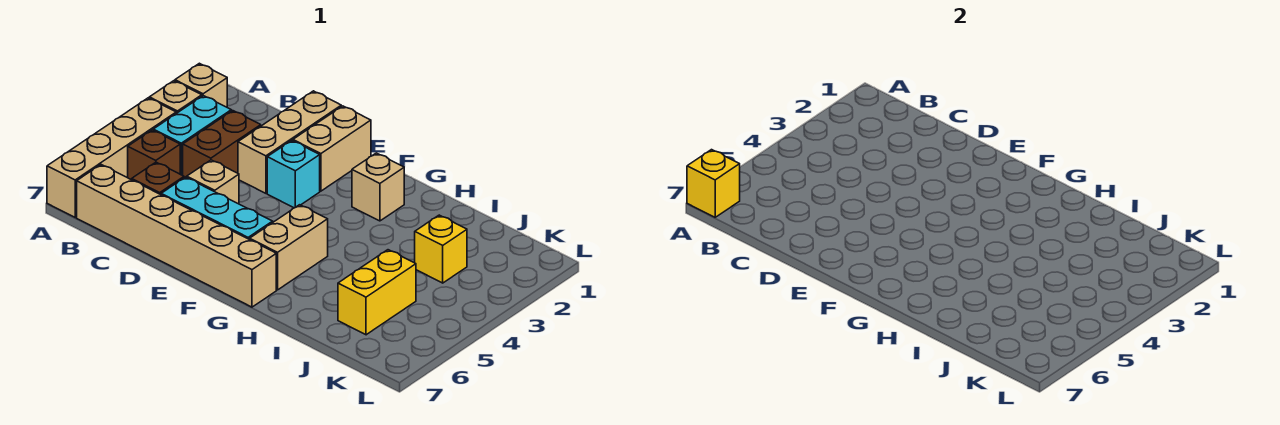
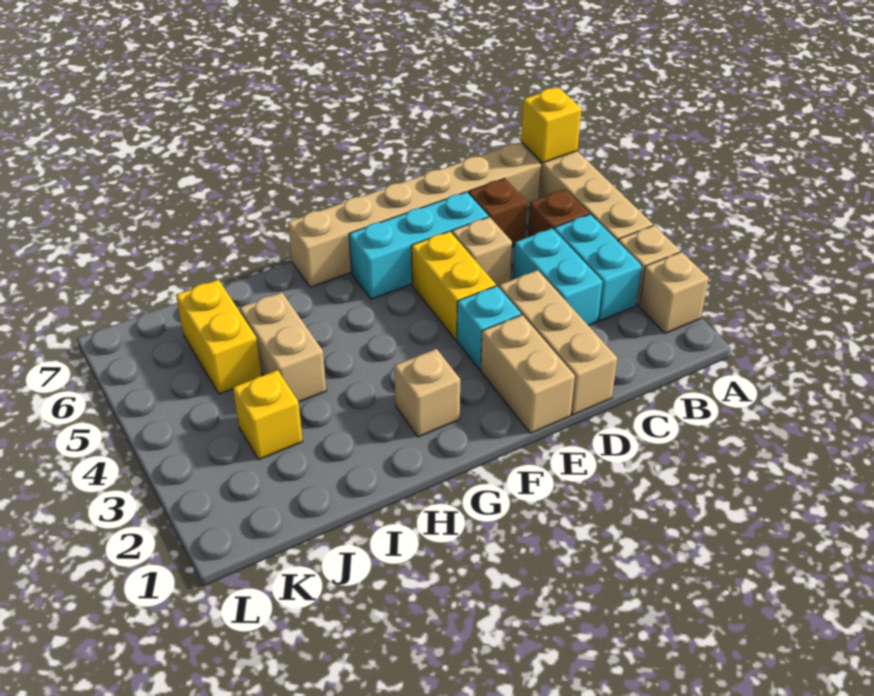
brown brick C3:C4 level 1 -> cyan brick C3:C4 level 1
none -> yellow brick E4:E5 level 1
tan brick G5:G6 level 1 -> tan brick I4:I5 level 1

